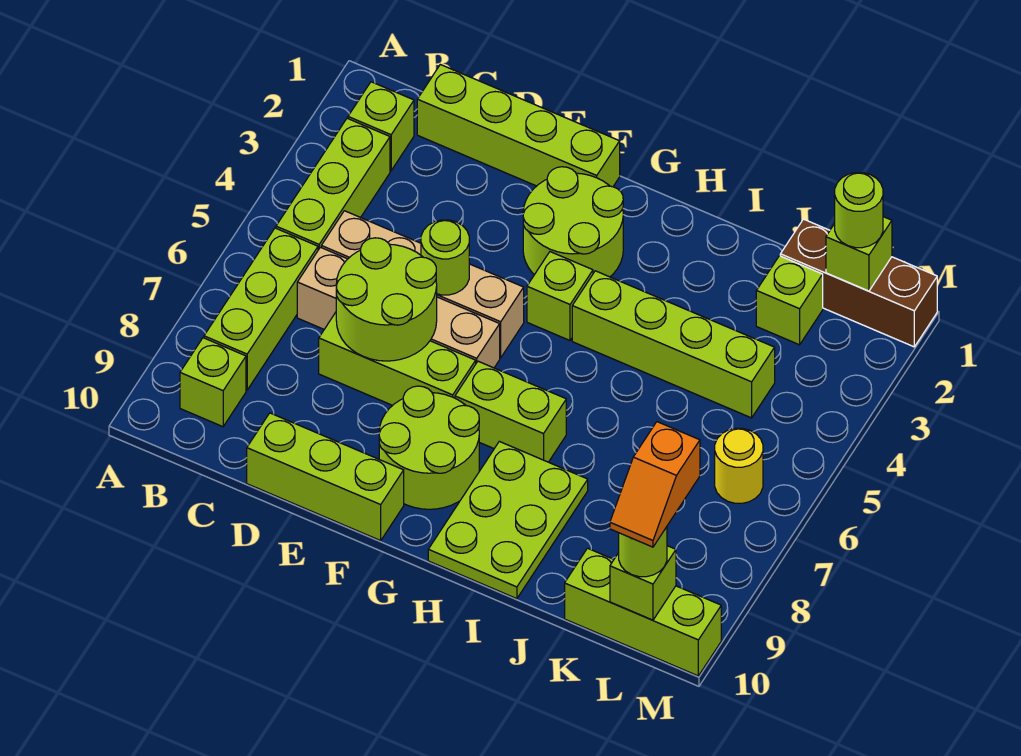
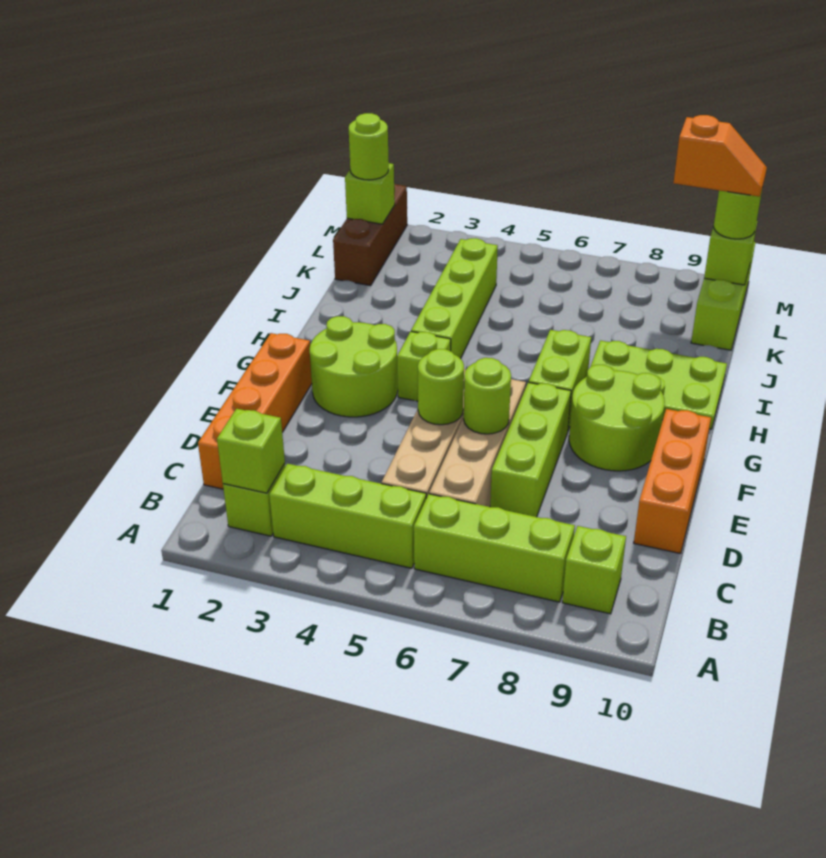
lime brick C1:F1 level 1 -> orange brick C1:F1 level 1
lime round brick D6:E7 level 2 -> lime round brick E6 level 2
lime brick D10:F10 level 1 -> orange brick D10:F10 level 1
lime brick K2 level 1 -> lime brick B2 level 2
yellow round brick L6 level 1 -> none

